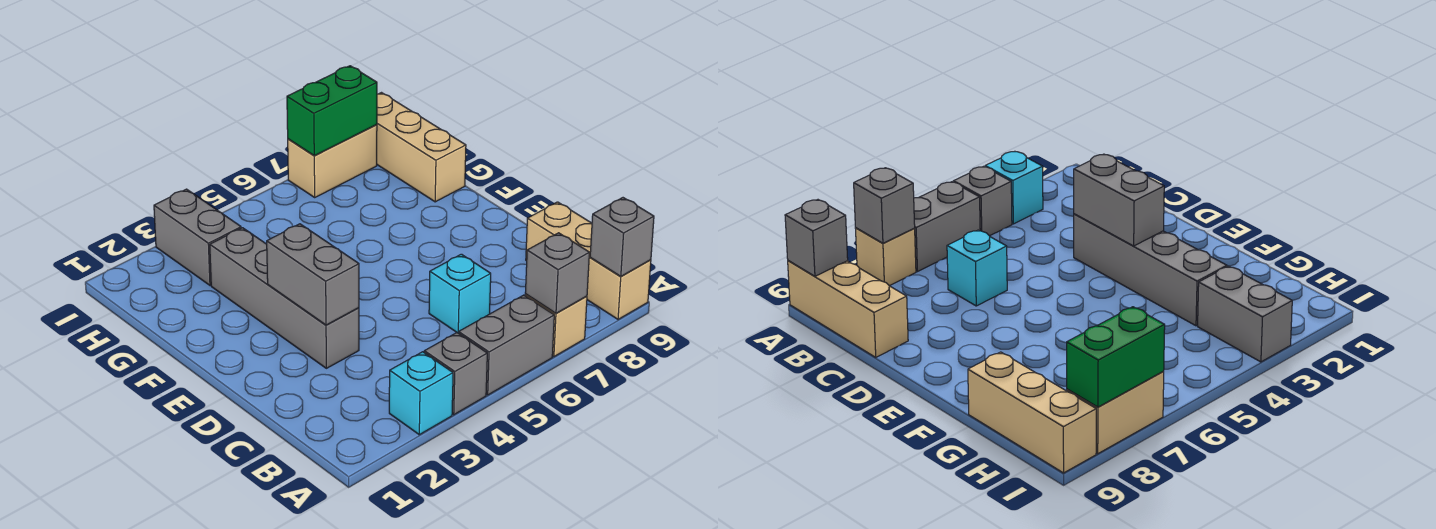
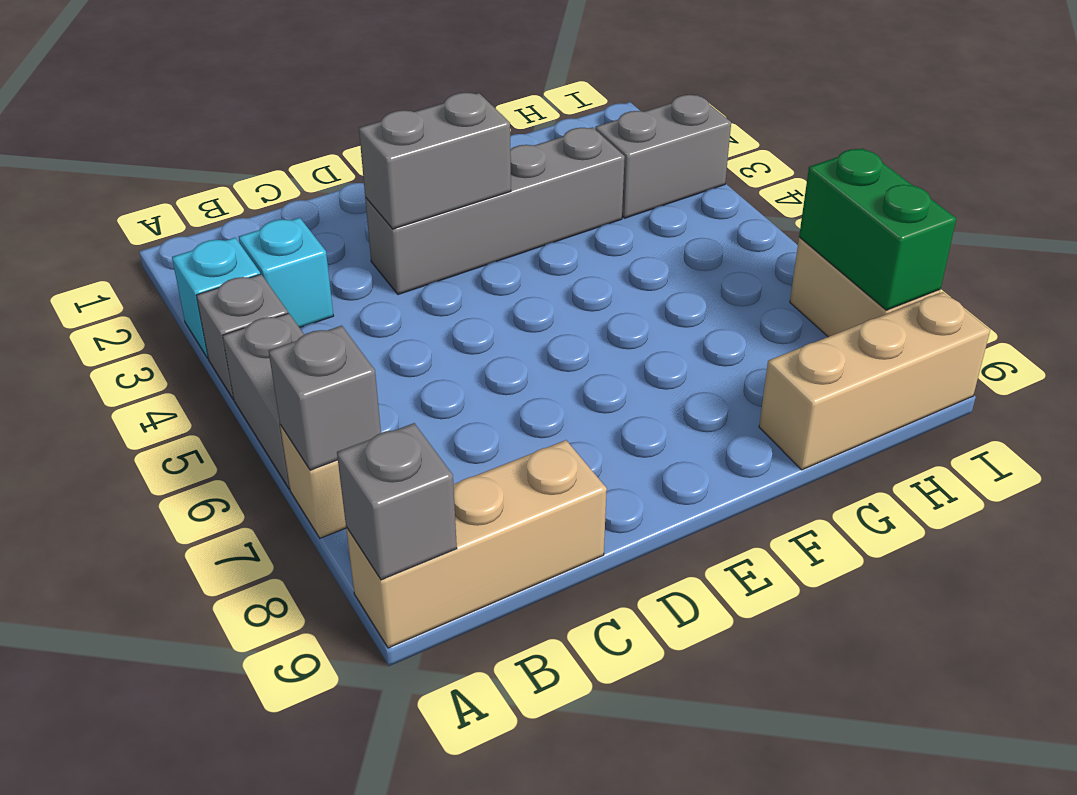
cyan brick C6 level 1 -> cyan brick B3 level 1

